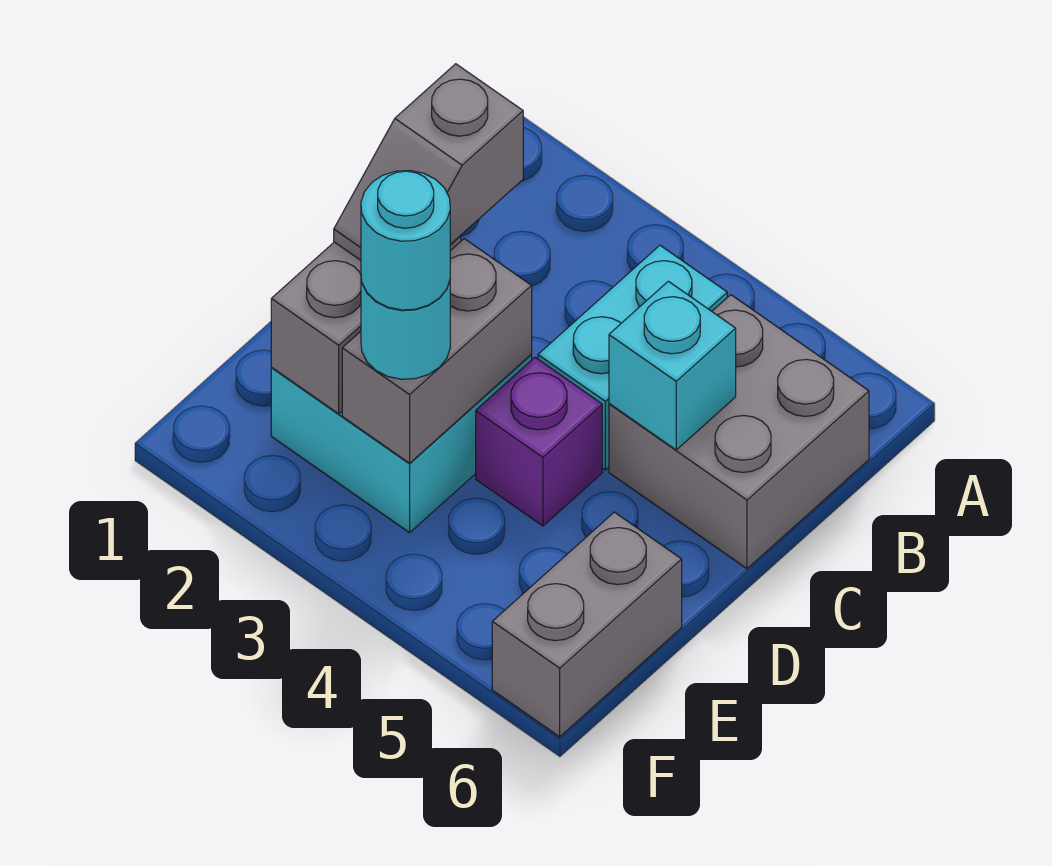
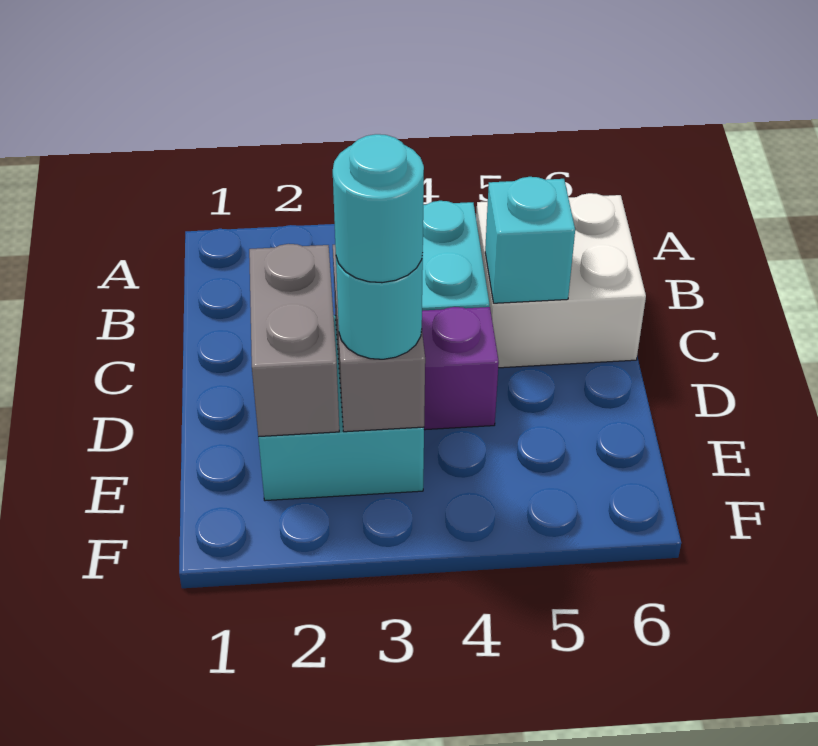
grey brick B5:C6 level 1 -> white brick B5:C6 level 1
grey slope C2:D2 level 3 top C -> none
grey brick E6:F6 level 1 -> none

